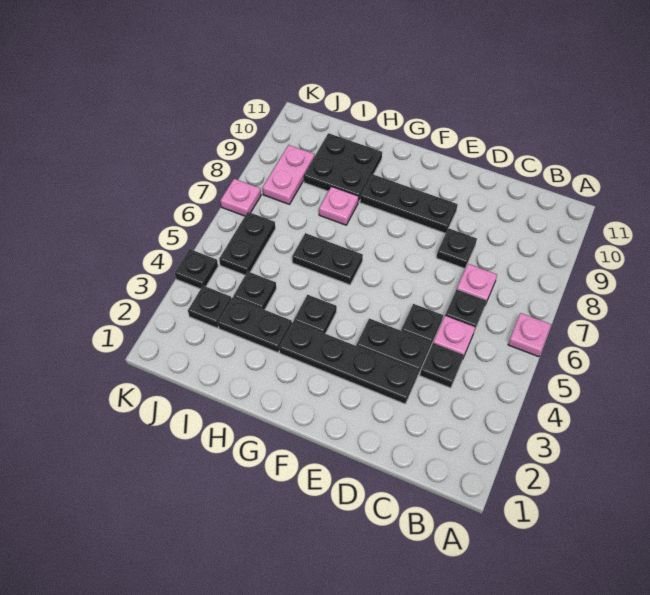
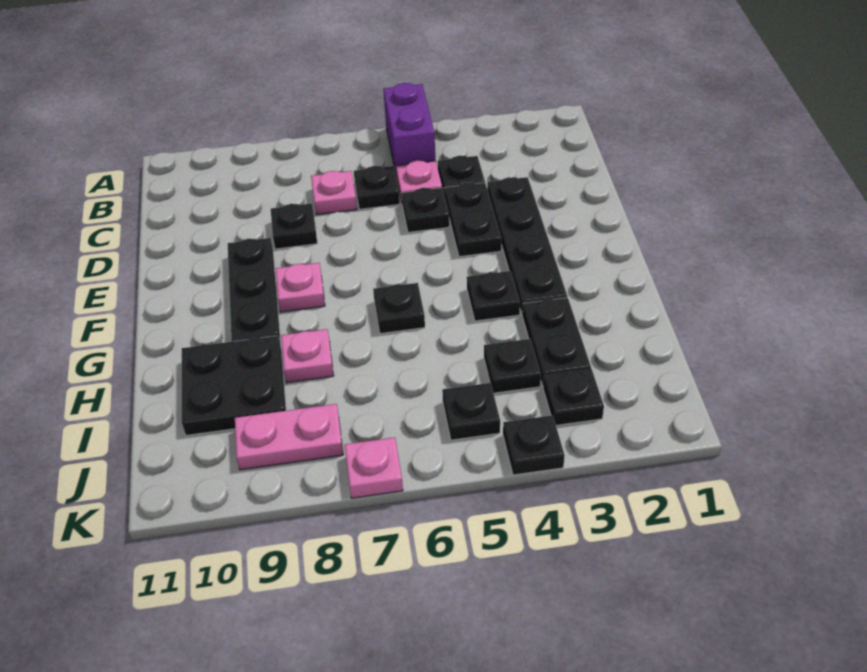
none -> purple brick A5:B5 level 1
pink plate A6 level 1 -> pink plate F8 level 1
black plate G6:H6 level 1 -> black plate G6 level 1
black plate J5:J6 level 1 -> black plate J5 level 1

